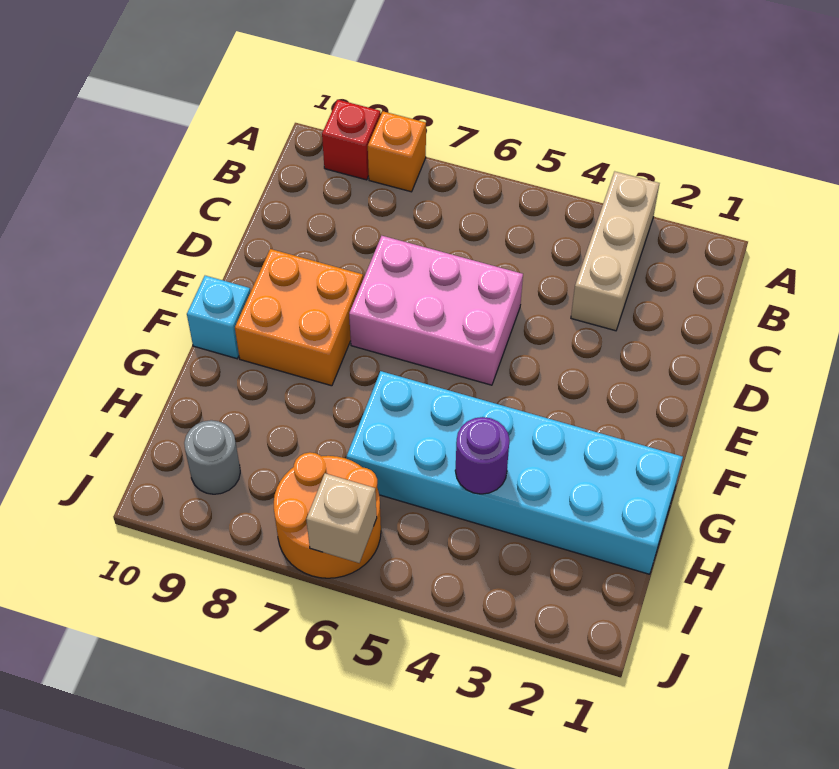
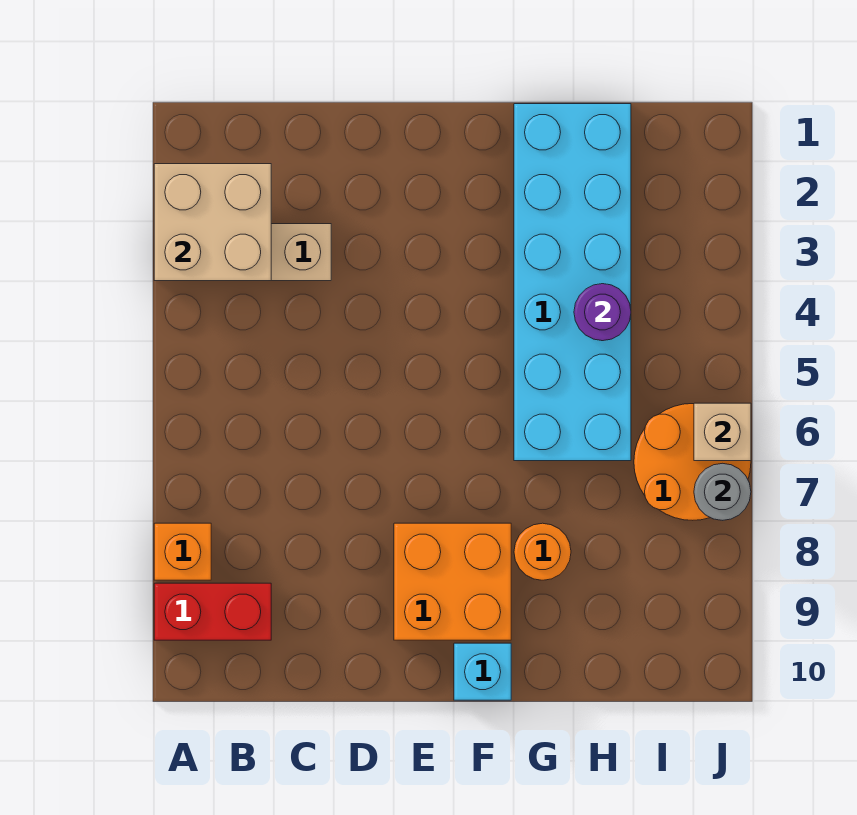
none -> tan brick A2:B3 level 2
red brick A9 level 1 -> red brick A9:B9 level 1
pink brick D5:E7 level 1 -> none
none -> orange round brick G8 level 1
grey round brick I9 level 1 -> grey round brick J7 level 2

